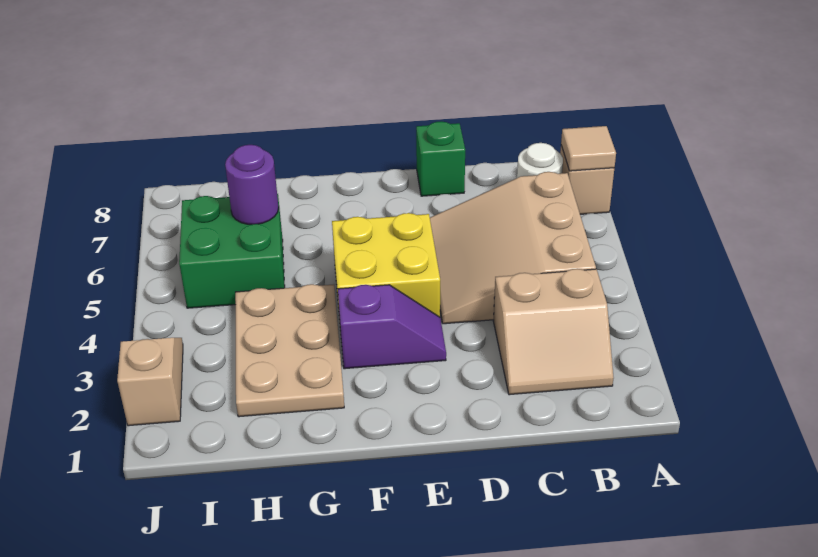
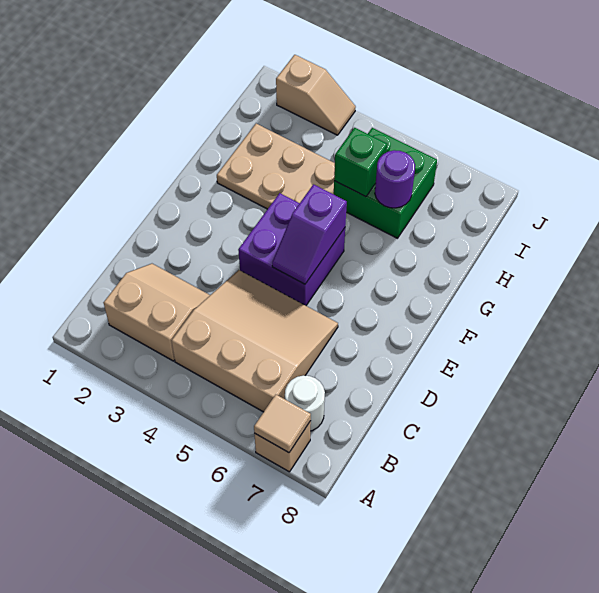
tan slope B2:C3 level 1 top 3 -> tan slope B2:C3 level 1 top B
green brick D8 level 1 -> green brick H5 level 2
purple slope E3:F3 level 1 top F -> purple slope E5:F5 level 2 top F
yellow brick E4:F5 level 1 -> purple brick E4:F5 level 1

